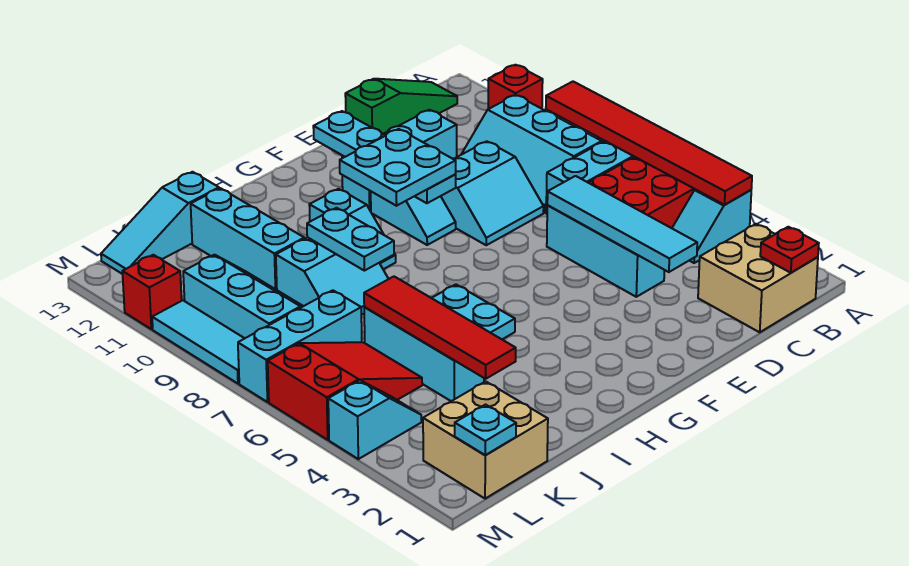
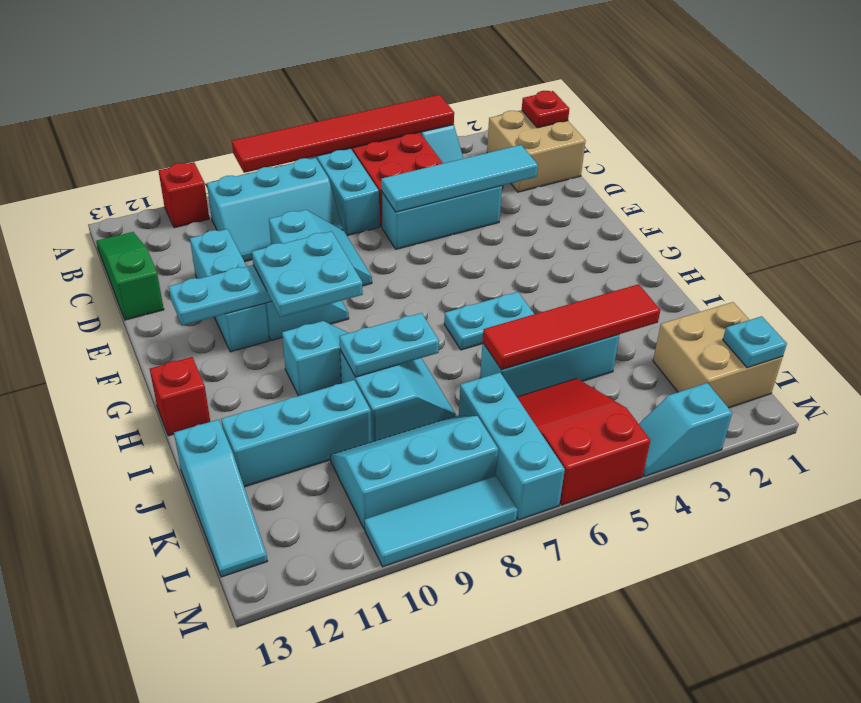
cyan slope L4:M4 level 1 top M -> cyan slope M3:M4 level 1 top 3
red brick M11 level 1 -> red brick H13 level 1

